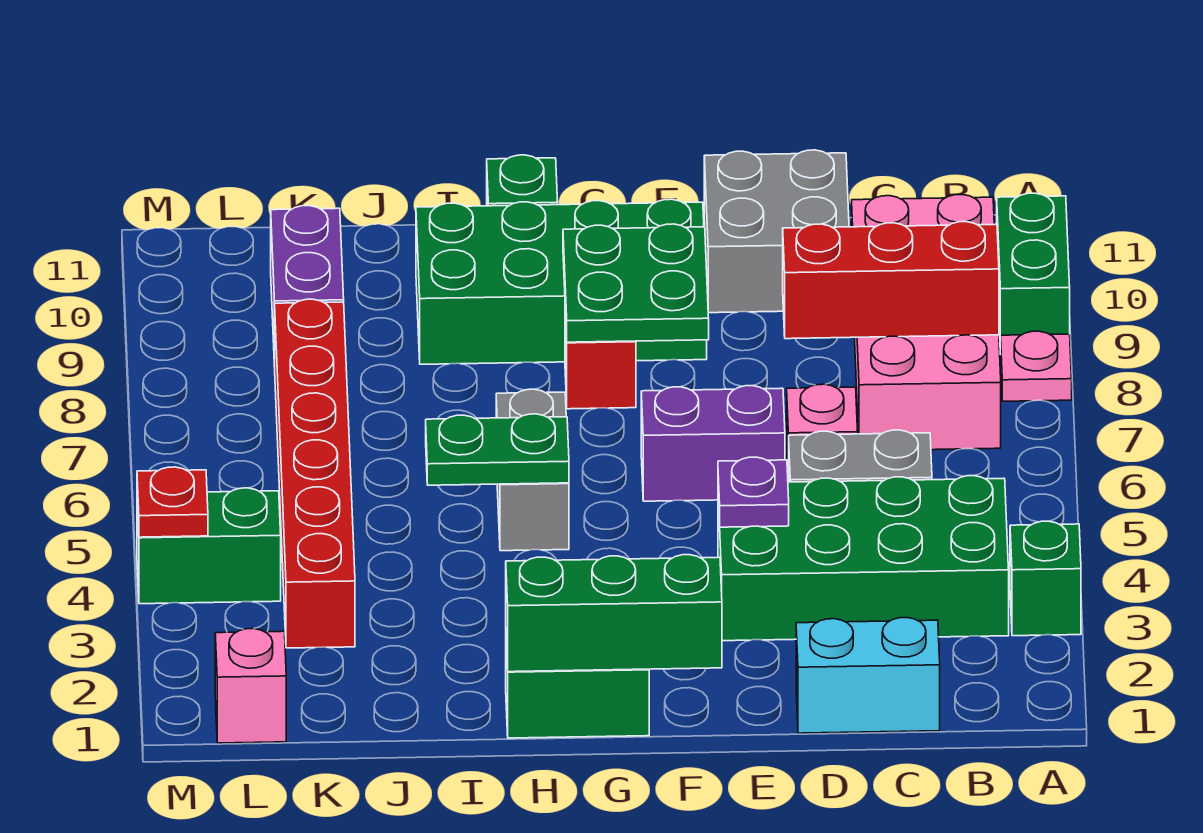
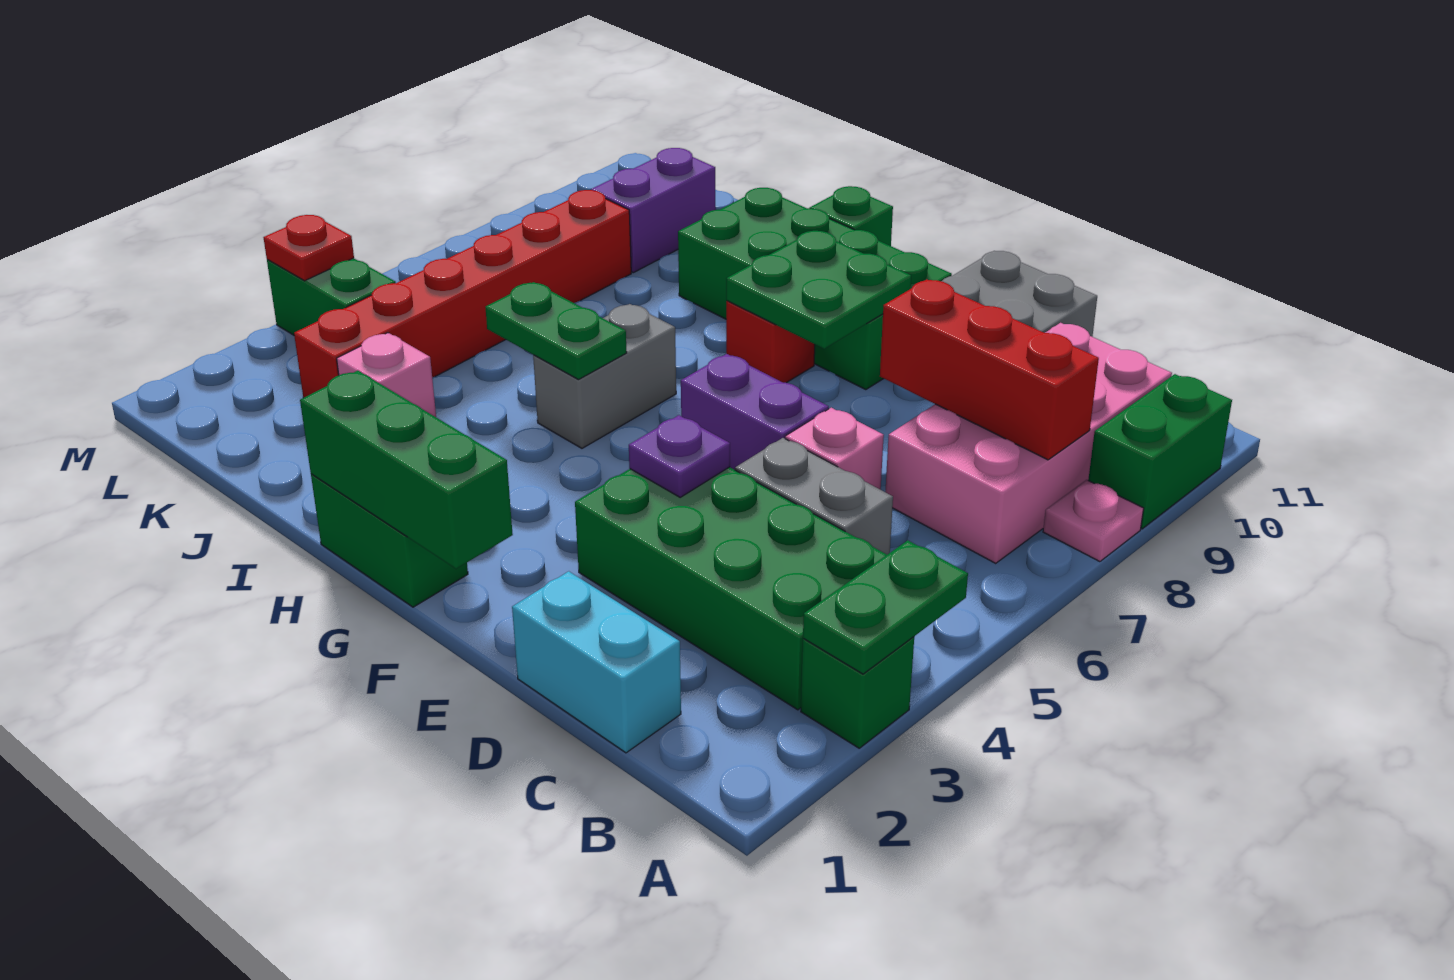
none -> green plate A3:A4 level 2
pink brick L1 level 1 -> pink brick J3 level 1

